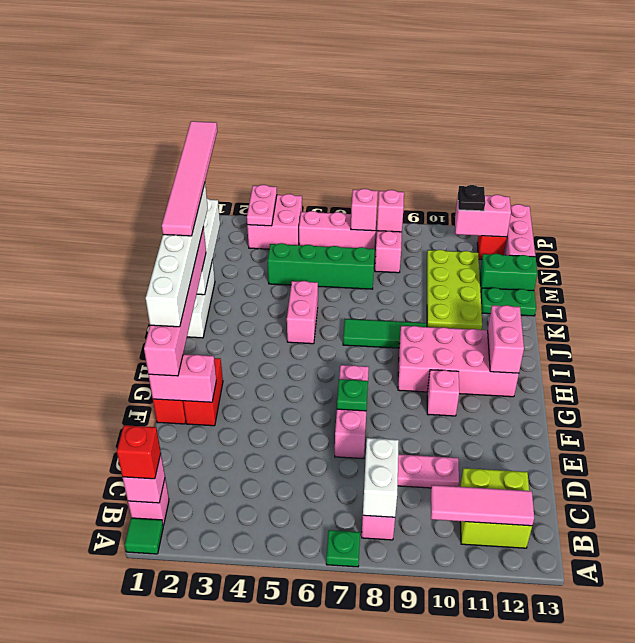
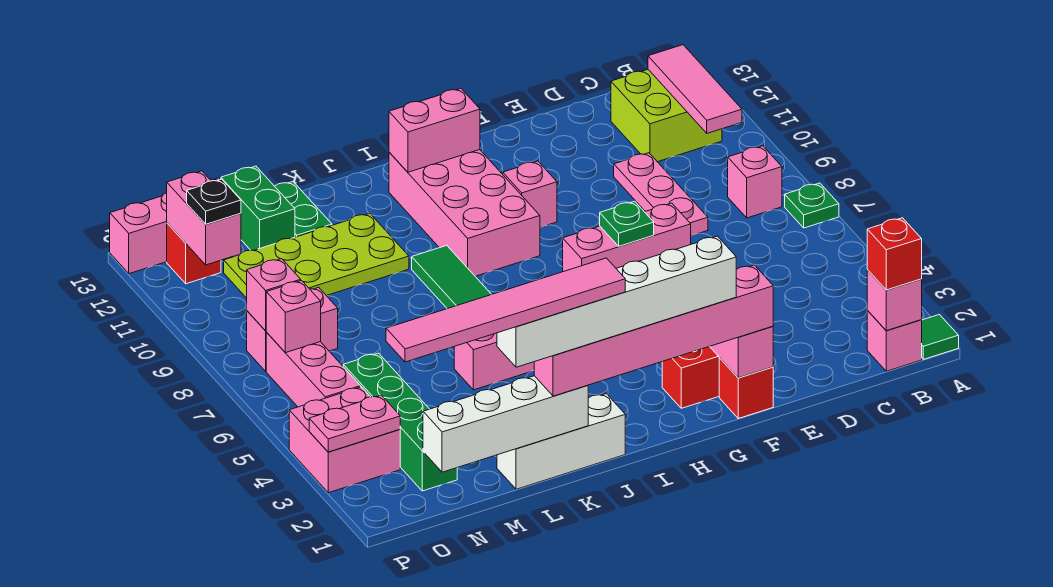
white brick B8:C8 level 2 -> none
green brick M4:M7 level 1 -> green brick N2:N5 level 1

